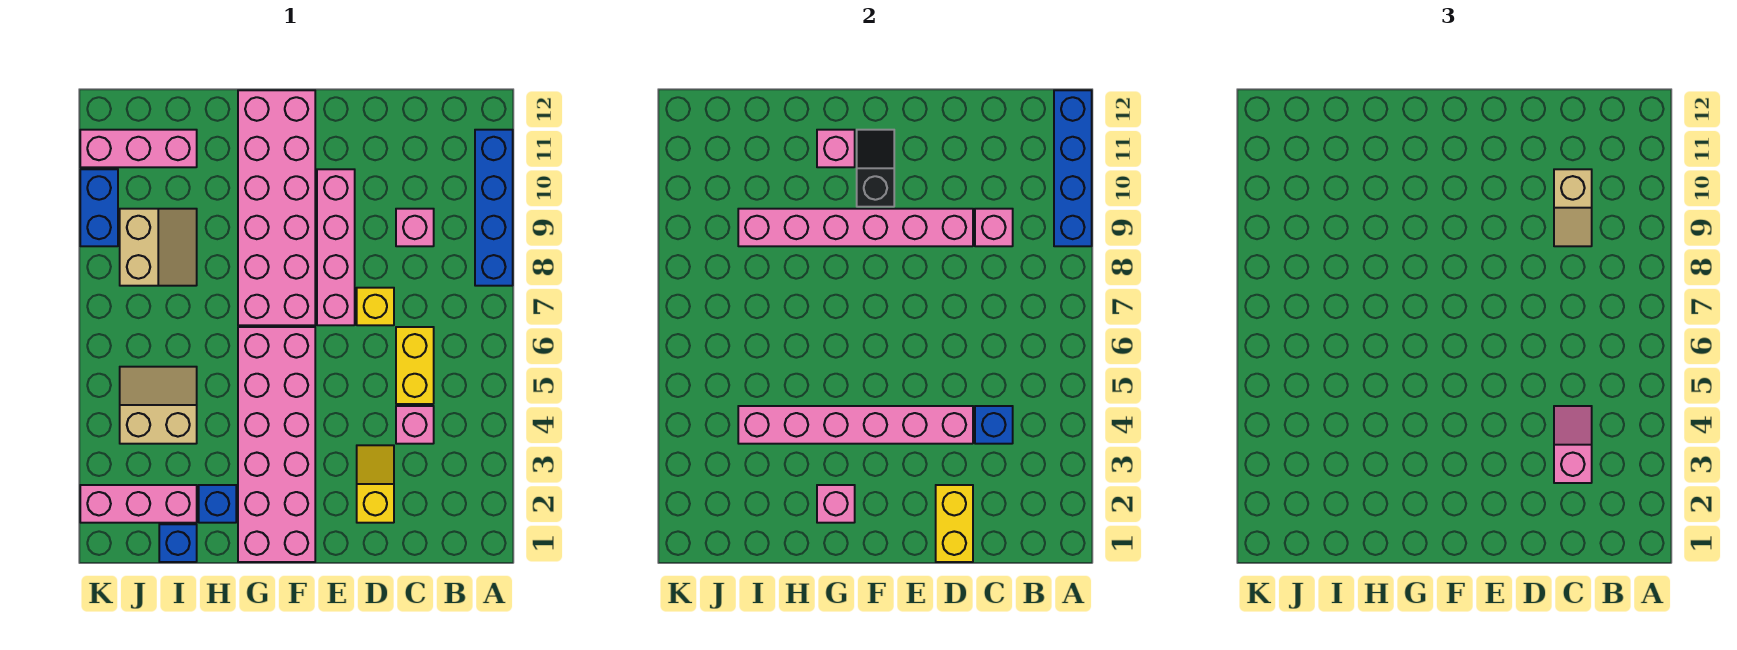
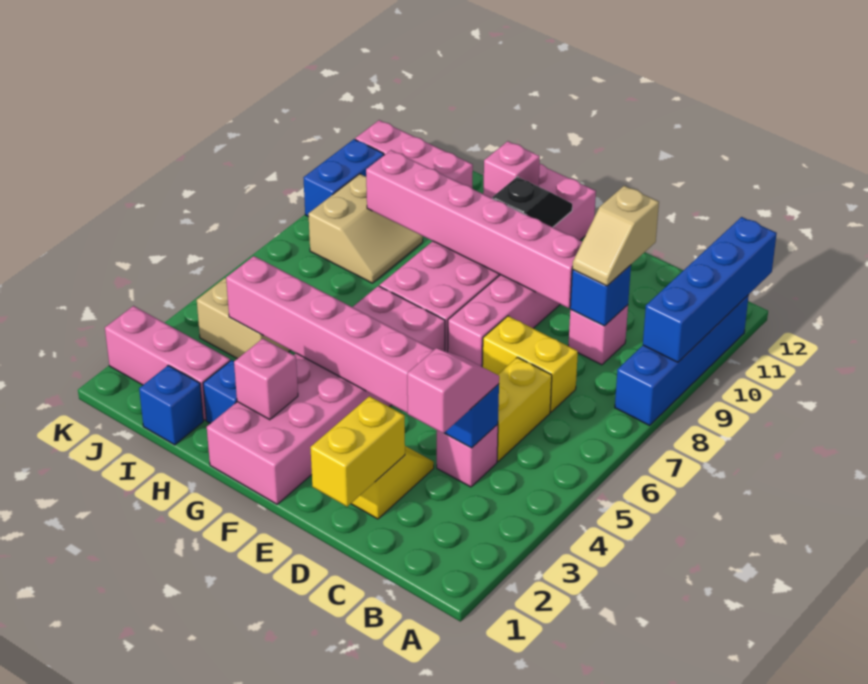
pink brick C9 level 2 -> blue brick C9 level 2
yellow brick D7 level 1 -> yellow brick C7:D7 level 1

